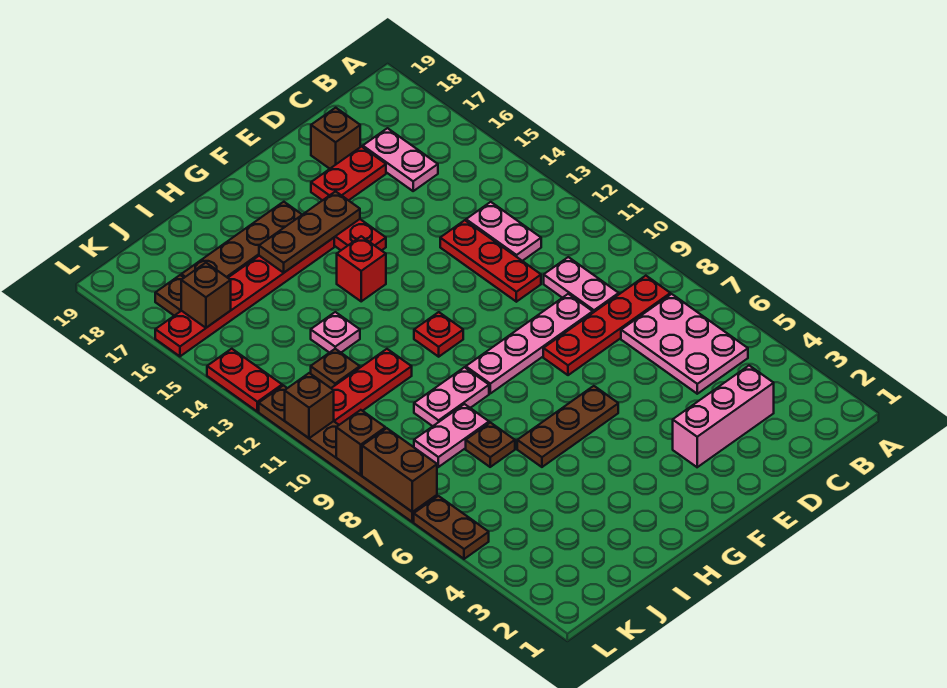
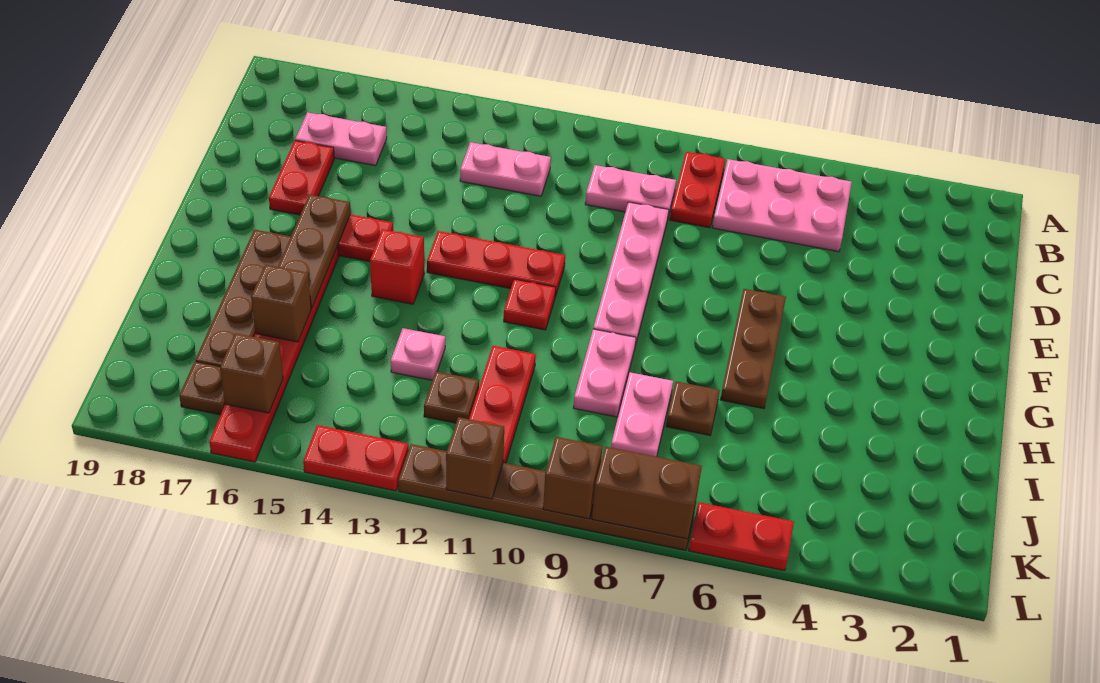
red plate B8:E8 level 1 -> red plate B8:C8 level 1
pink brick C3:E3 level 1 -> none
red plate D11:D13 level 1 -> red plate F11:F13 level 1
brown brick D18 level 1 -> brown brick I16 level 2
brown plate L5:L6 level 1 -> red plate L5:L6 level 1

